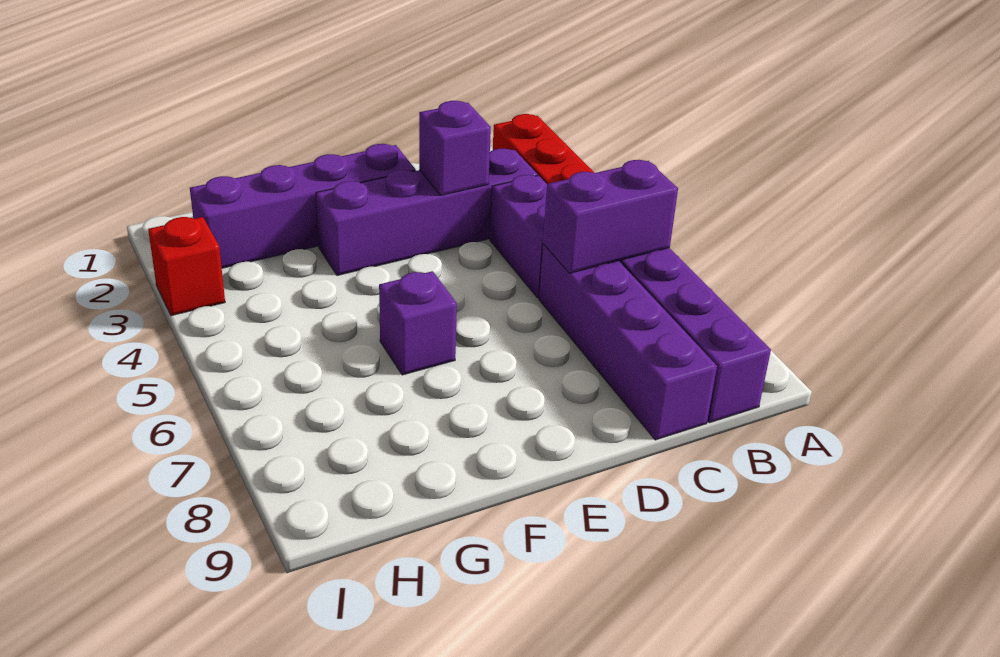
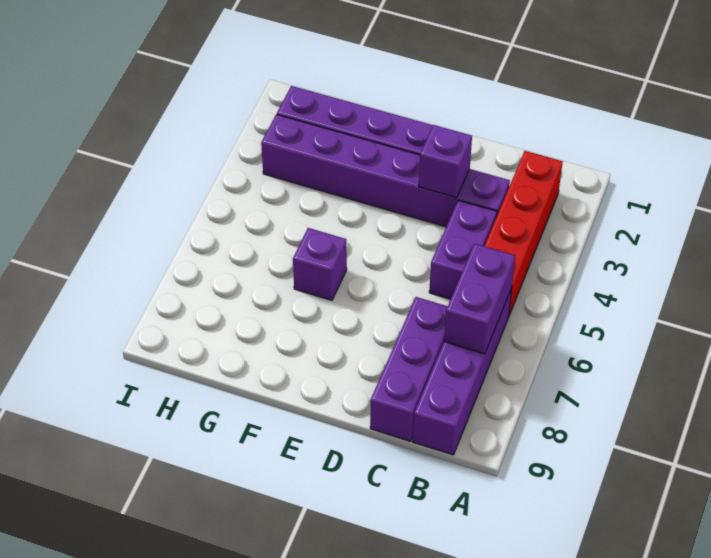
purple brick B6:C6 level 2 -> purple brick B6:B7 level 2
purple brick C3:F3 level 1 -> purple brick C3:H3 level 1
purple brick C6:C9 level 1 -> purple brick C7:C9 level 1
red brick I3 level 1 -> none

